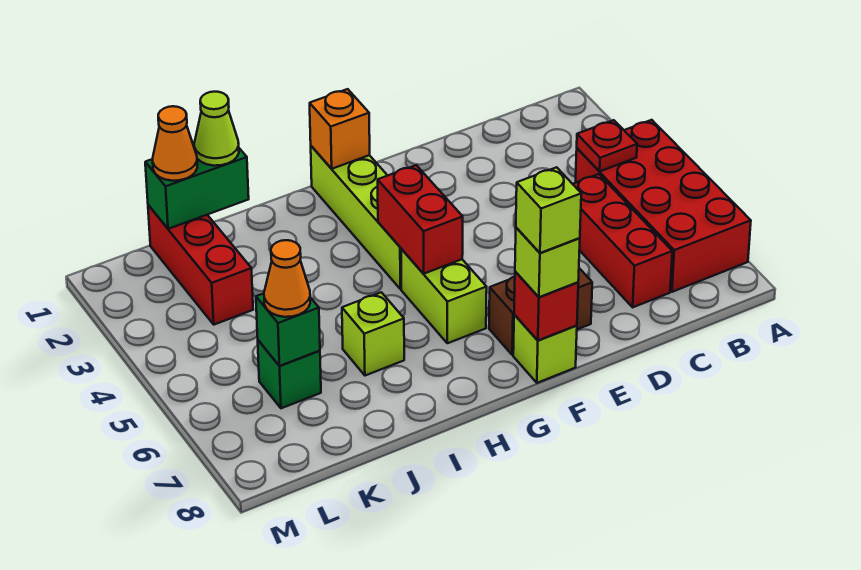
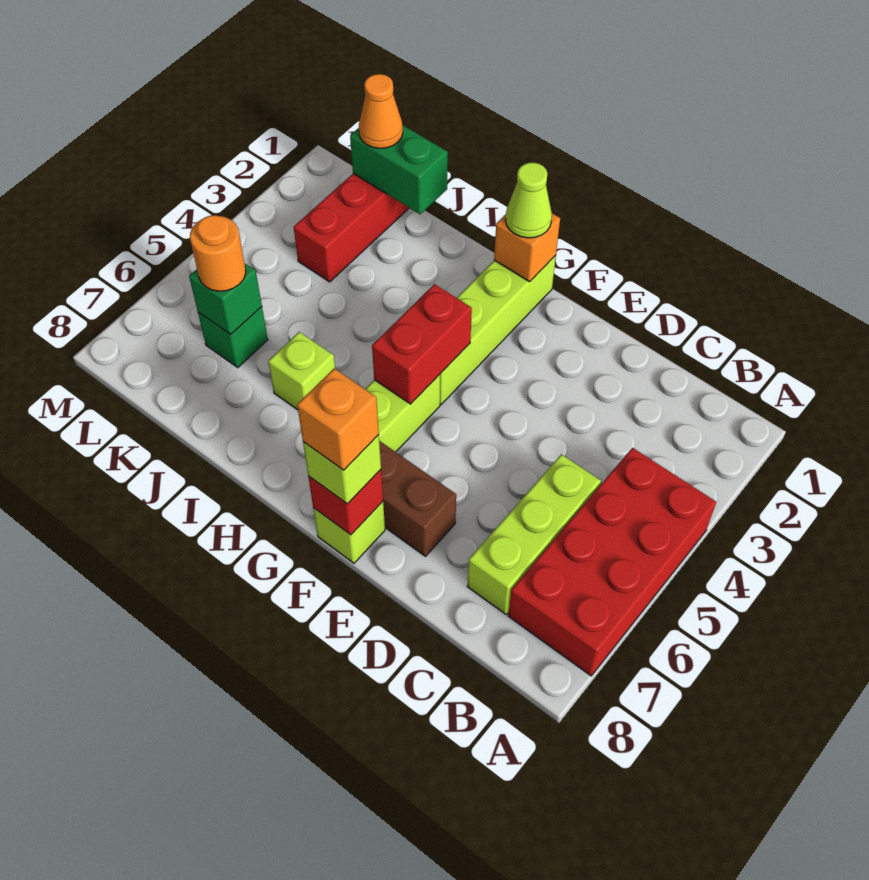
red plate B4 level 2 -> none
red brick C5:C7 level 1 -> lime brick C5:C7 level 1
lime brick F8 level 4 -> orange brick F8 level 4
lime cone J1 level 3 -> lime cone G1 level 3
orange cone K6 level 3 -> orange round brick K6 level 3

